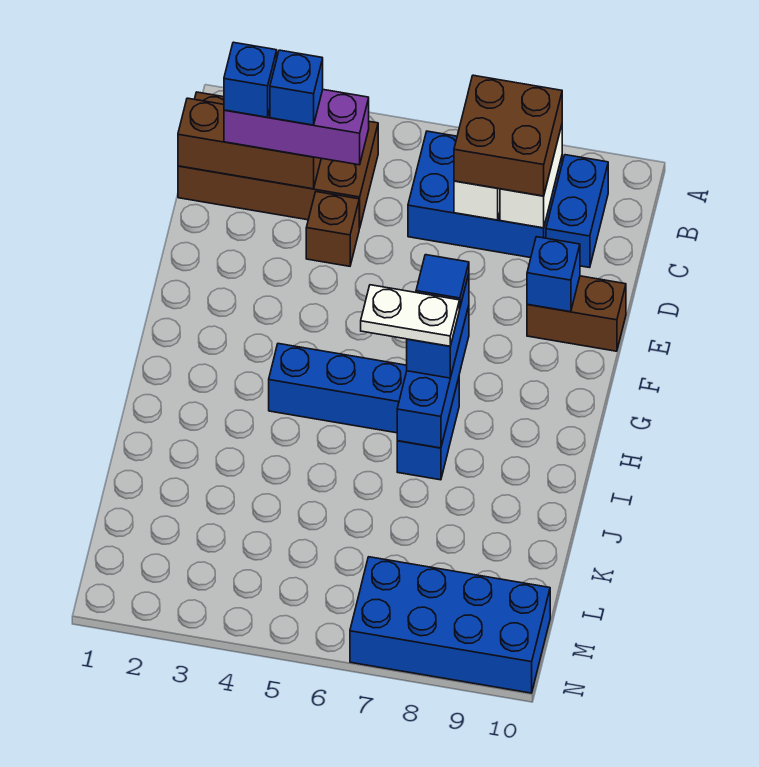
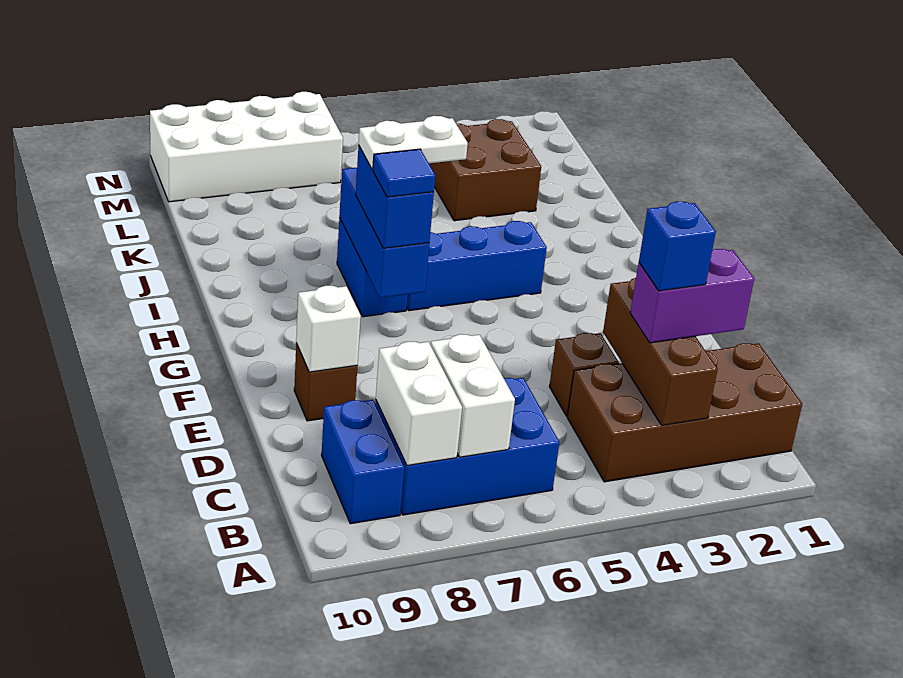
brown brick B7:C8 level 3 -> brown brick K3:L4 level 1
brown brick C1:C3 level 2 -> brown brick B3:D3 level 2
purple brick C2:C4 level 3 -> purple brick C2:C3 level 3
blue brick C2 level 4 -> none
brown brick E9:E10 level 1 -> brown brick E9 level 1
blue brick E9 level 2 -> white brick E9 level 2
blue brick M7:N10 level 1 -> white brick M7:N10 level 1

